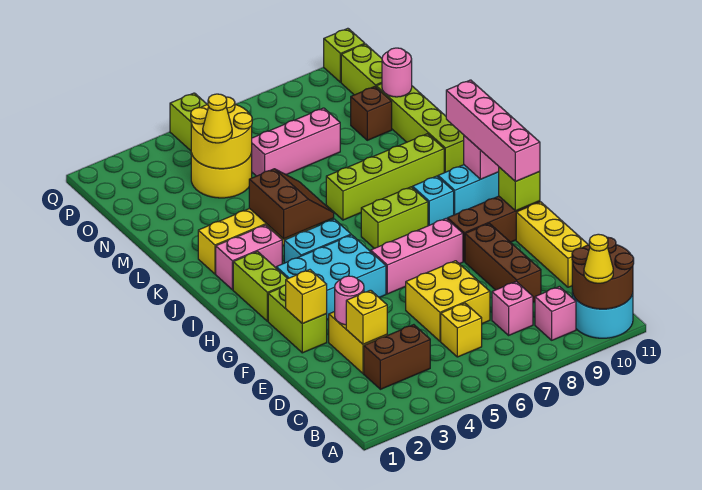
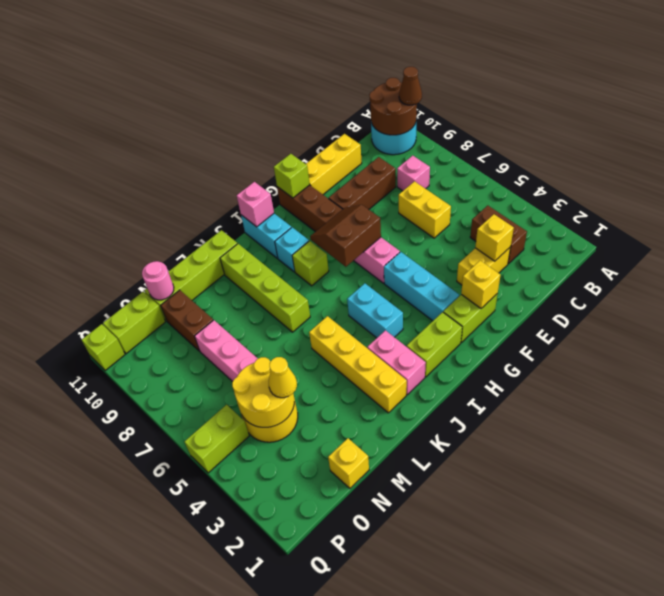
yellow cone A10 level 3 -> brown cone A10 level 3
pink brick B9 level 1 -> none
yellow brick C6 level 1 -> yellow brick N1 level 1
yellow brick D6:E7 level 1 -> yellow brick D6:D7 level 1
pink round brick E3 level 2 -> none
cyan brick G3:H5 level 1 -> cyan brick G3:G5 level 1
pink brick G11:J11 level 3 -> none
lime brick I7:I8 level 1 -> lime brick I8 level 1
brown slope J4:K5 level 2 top 4 -> brown slope G7:H8 level 2 top 7
brown brick N10 level 1 -> brown brick N9:N10 level 1

